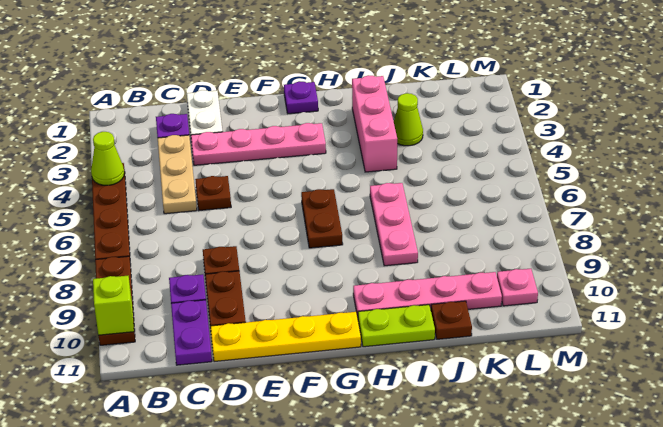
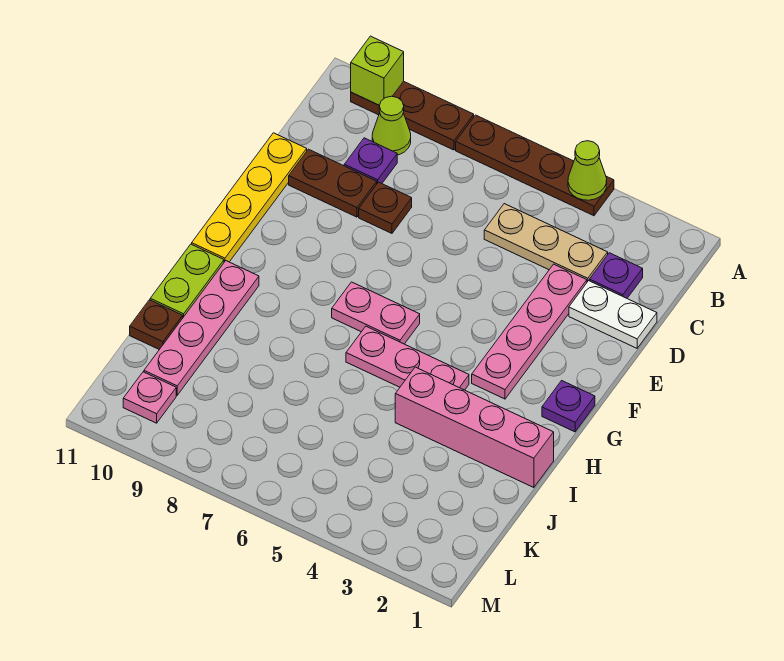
purple plate C10:C11 level 1 -> none
brown plate D5 level 1 -> none
brown plate G6:G7 level 1 -> pink plate G6:G7 level 1
pink brick I2:I4 level 1 -> pink brick I1:I4 level 1
pink plate I6:I8 level 1 -> pink plate H4:H6 level 1
lime cone J3 level 1 -> lime cone B9 level 1

